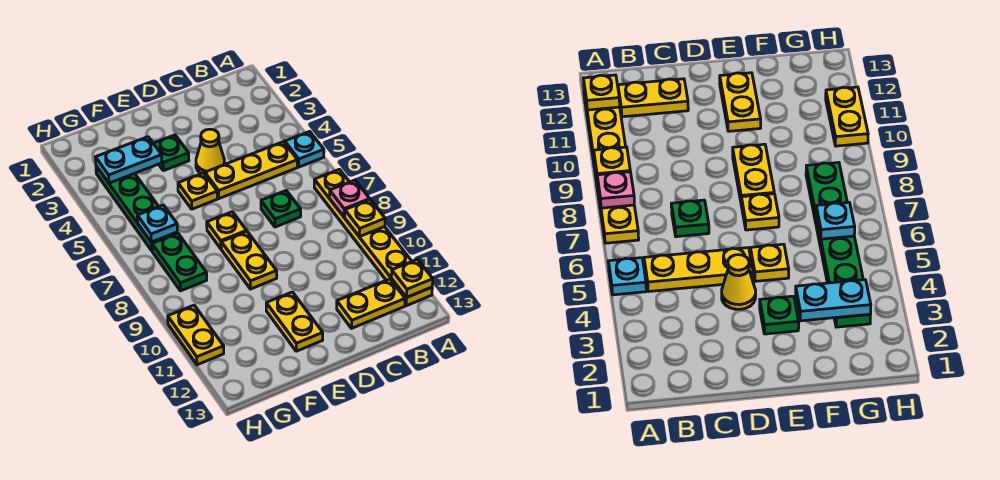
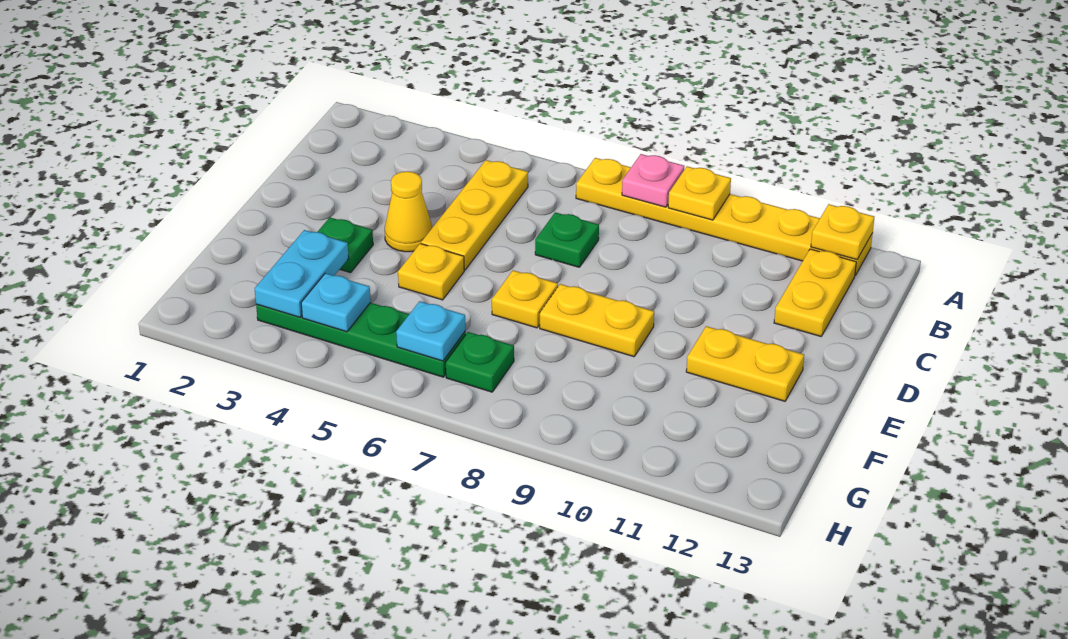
cyan plate A5 level 1 -> cyan plate G4 level 2
green plate G7:G8 level 1 -> green plate G7 level 1
yellow plate H10:H11 level 1 -> none

